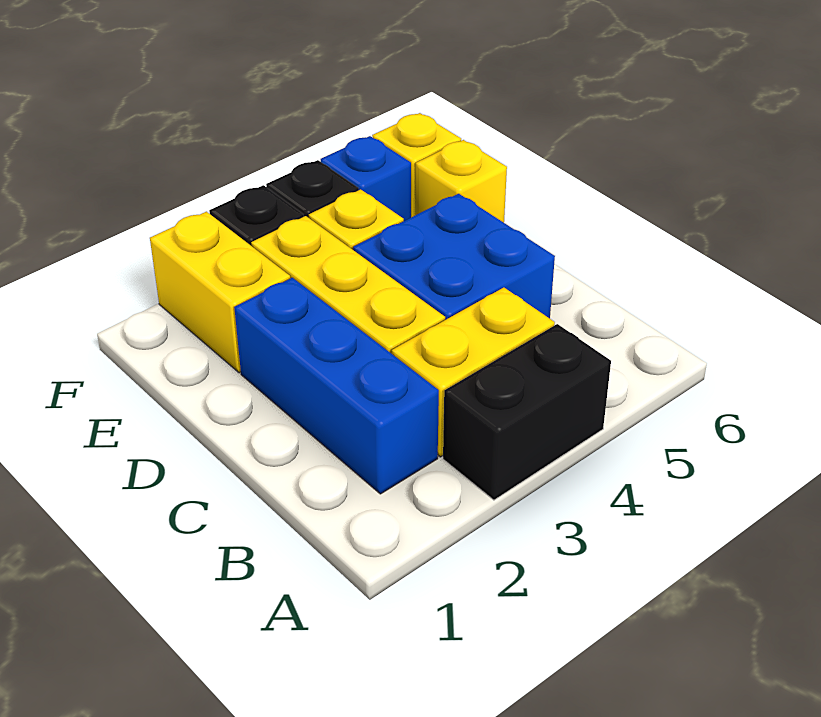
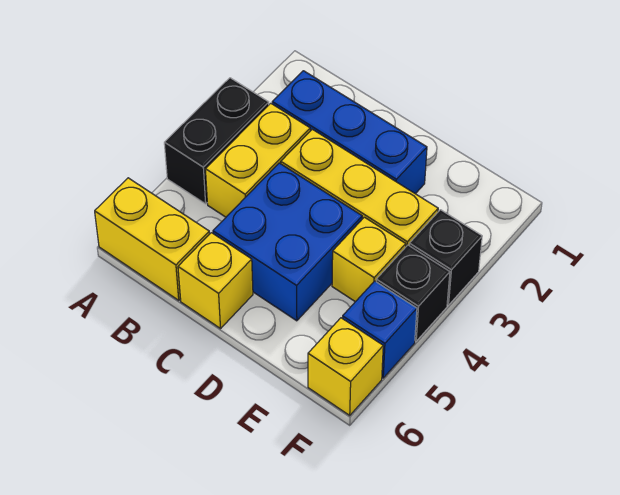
yellow brick E2:F2 level 1 -> yellow brick A6:B6 level 1
yellow brick E6 level 1 -> yellow brick C6 level 1

